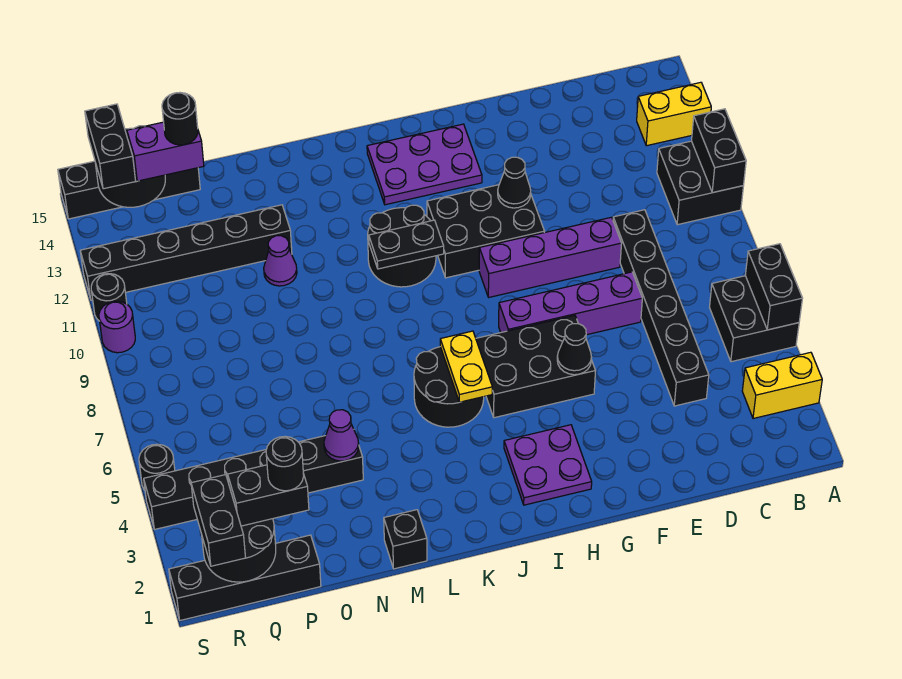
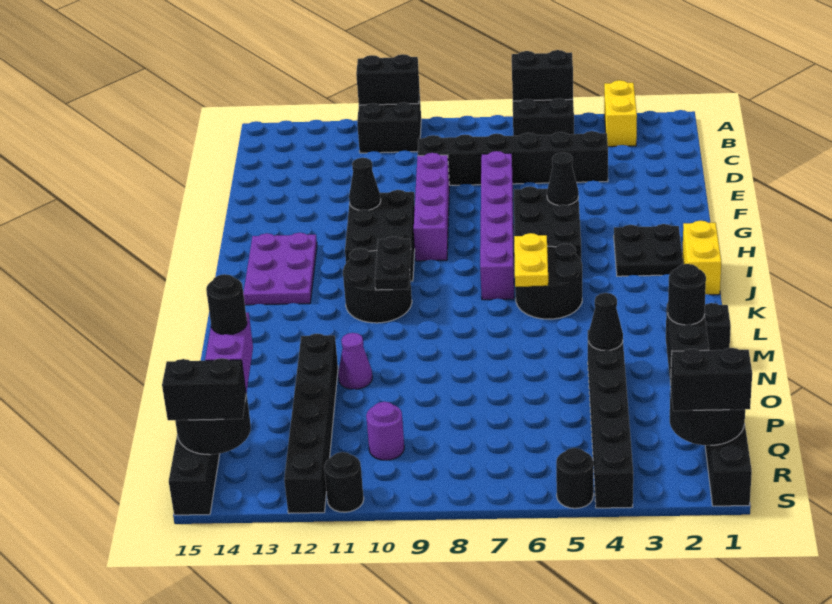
yellow brick A13:B13 level 1 -> yellow brick I1:J1 level 1
purple brick E7:H7 level 1 -> purple brick E7:J7 level 1
purple plate H2:I3 level 1 -> black plate H2:I3 level 1
yellow plate J5:J6 level 2 -> yellow plate J6:K6 level 2
purple cone N4 level 2 -> black cone N4 level 2
purple round brick S10 level 1 -> purple round brick Q10 level 1

